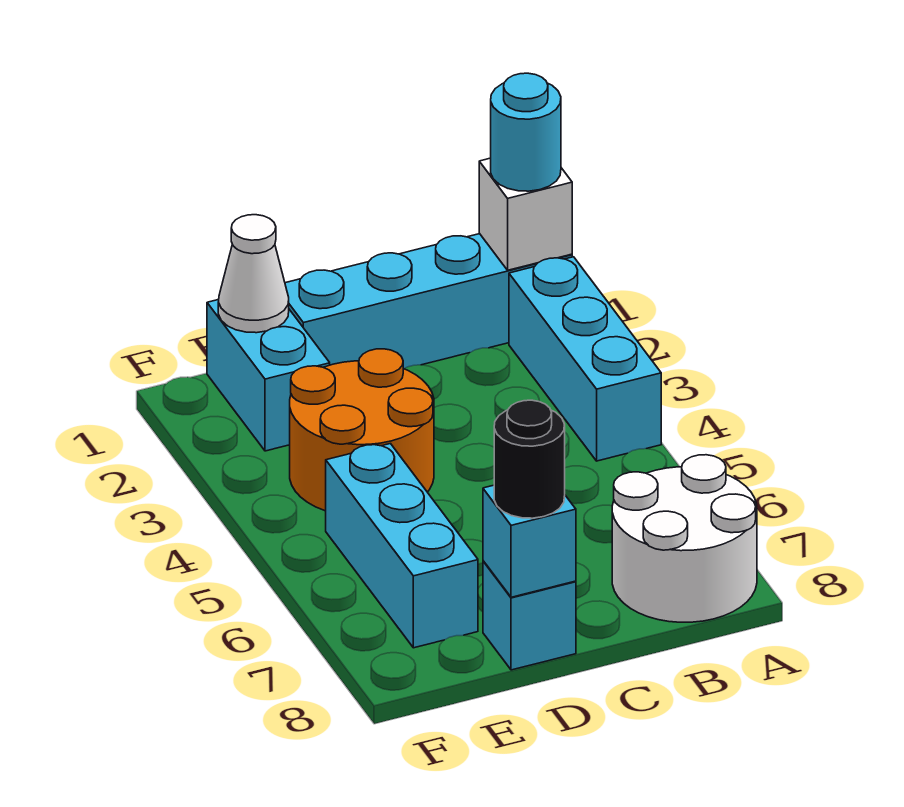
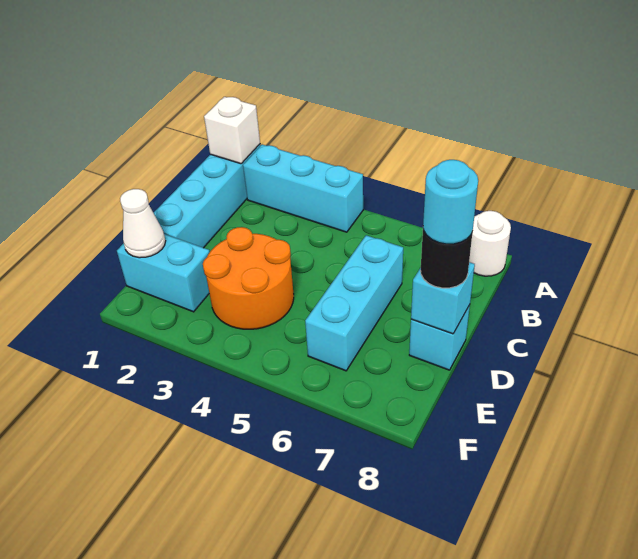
cyan round brick A1 level 3 -> cyan round brick D8 level 4
white round brick A7:B8 level 1 -> white round brick A8 level 1
cyan brick E5:E7 level 1 -> cyan brick C6:E6 level 1

